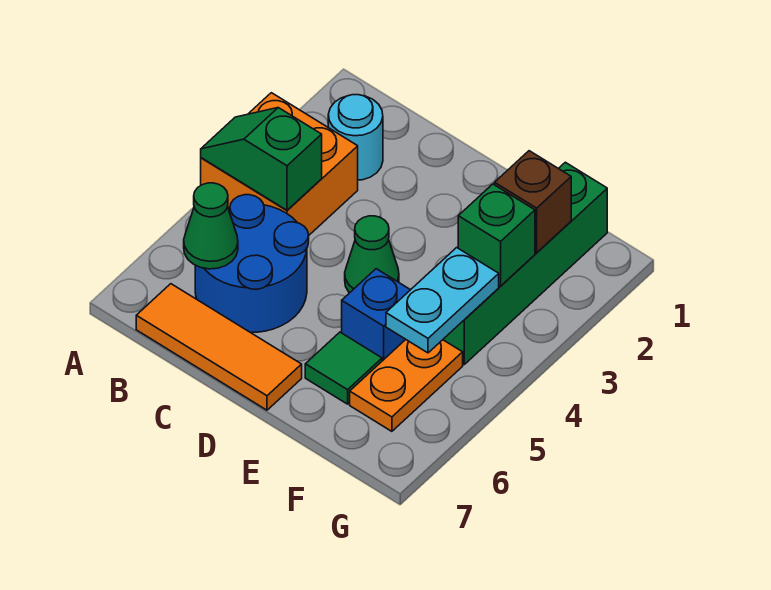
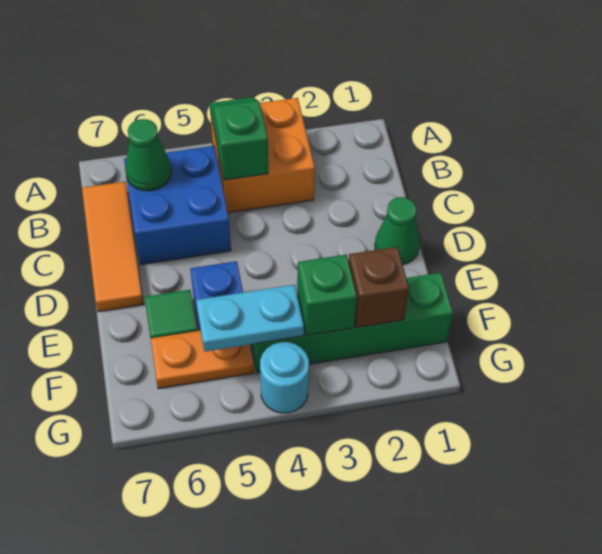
cyan round brick B2 level 1 -> cyan round brick G4 level 1
blue round brick B5:C6 level 1 -> blue brick B5:C6 level 1
green cone D4 level 1 -> green cone D1 level 1

